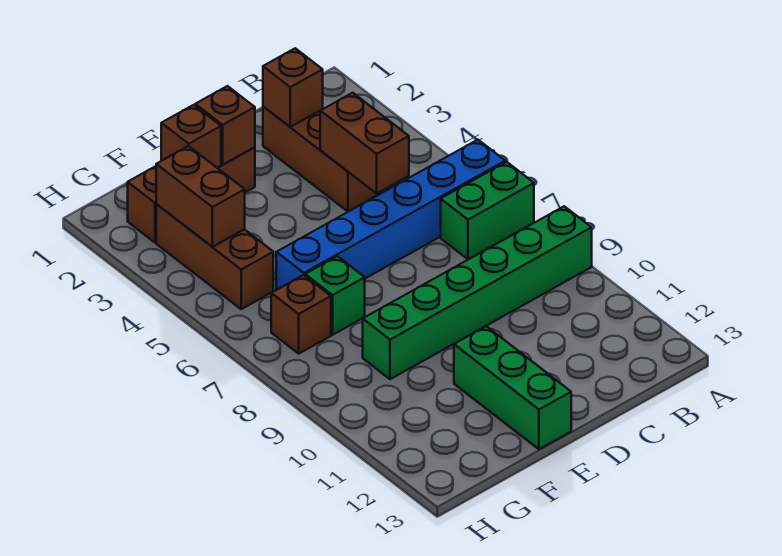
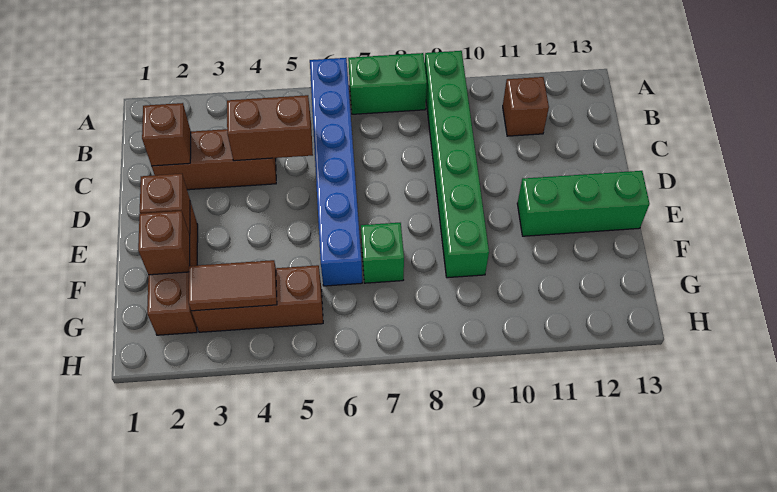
green brick A7:B7 level 1 -> green brick A7:A8 level 1
brown brick G3:G4 level 2 -> brown tile G3:G4 level 2
brown brick G7 level 1 -> brown brick B11 level 1

